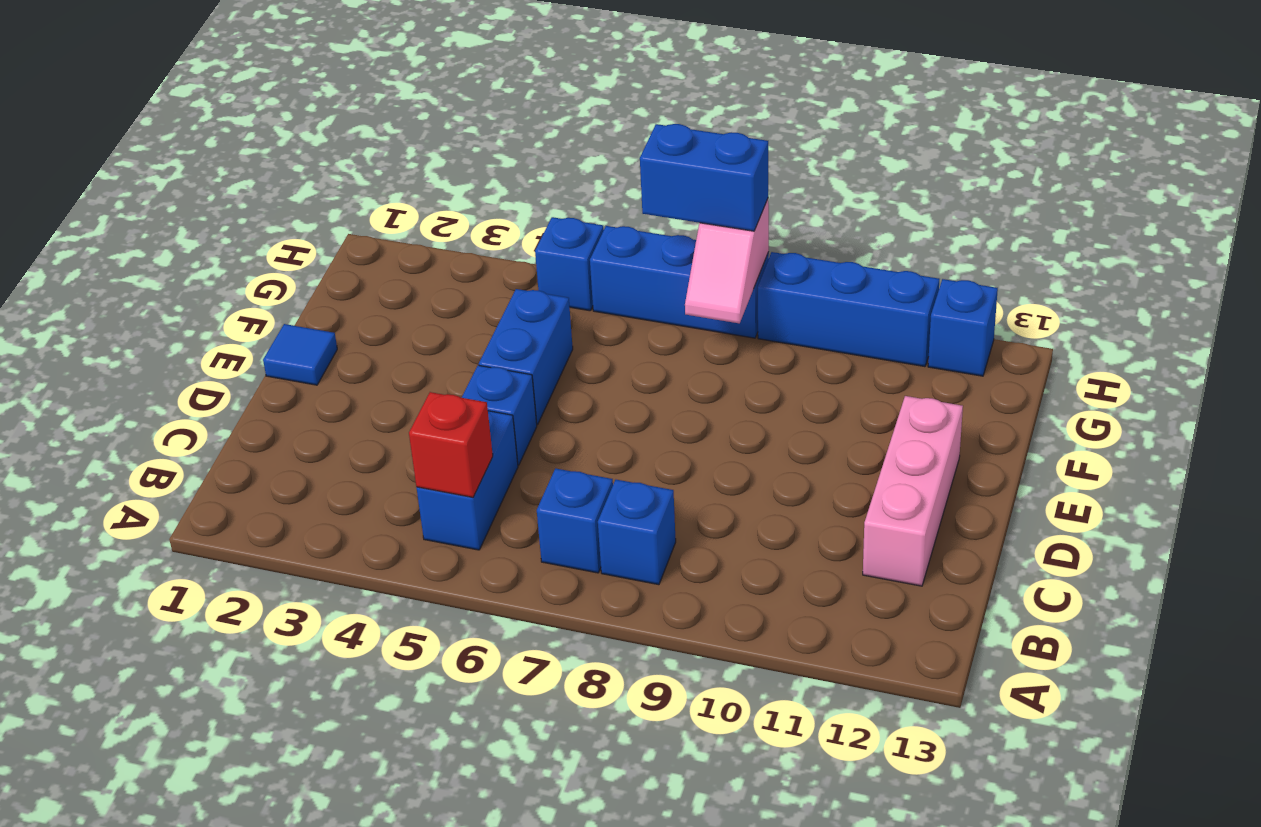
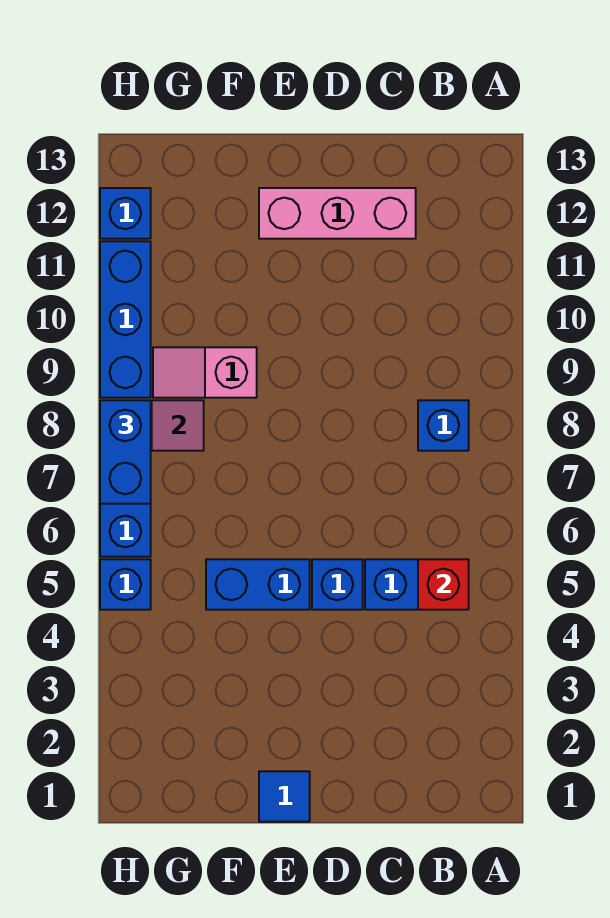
blue brick B7 level 1 -> none
none -> pink slope F9:G9 level 1 top F

